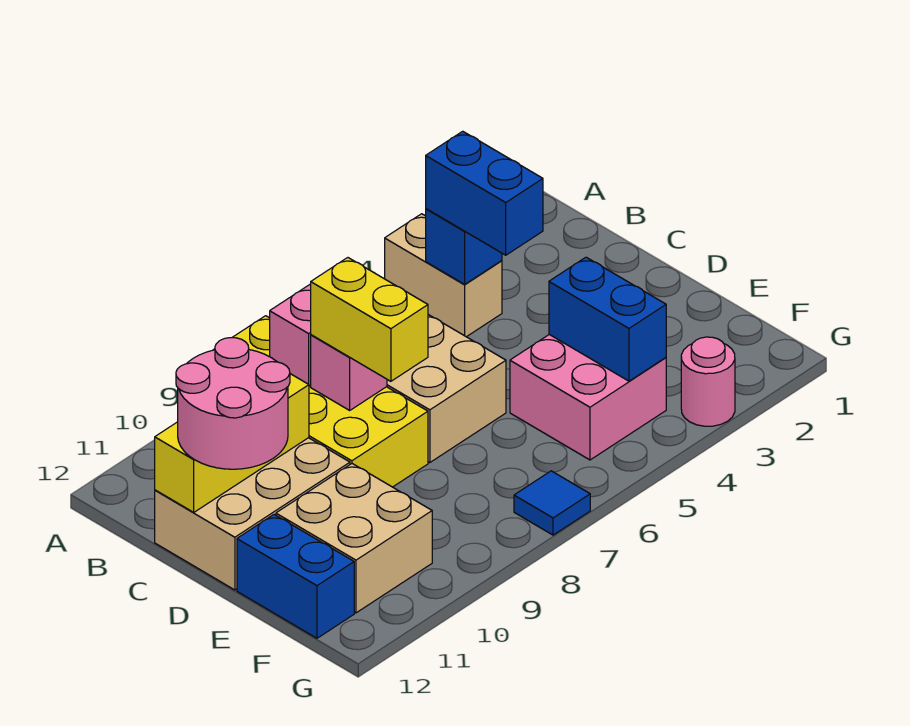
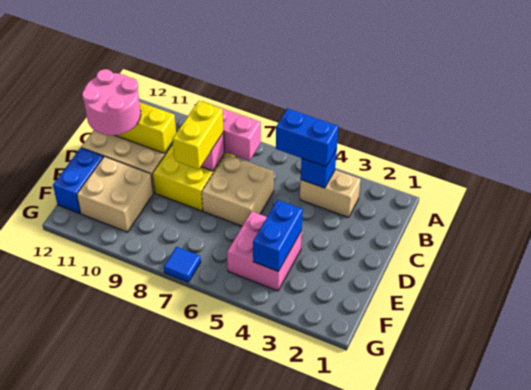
tan brick A4:B4 level 1 -> tan brick B3:B4 level 1
blue brick B4:C4 level 3 -> blue brick B4:B5 level 3
pink round brick G3 level 1 -> none

